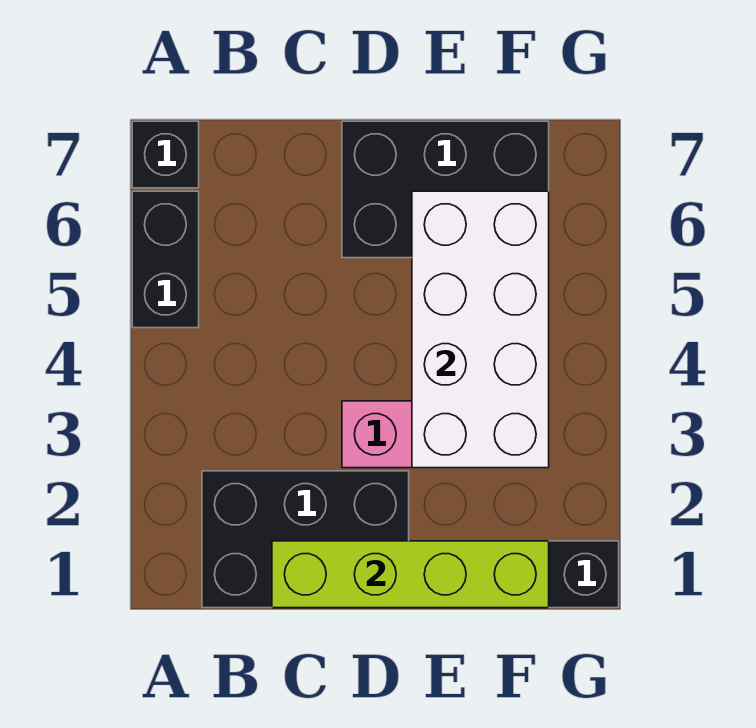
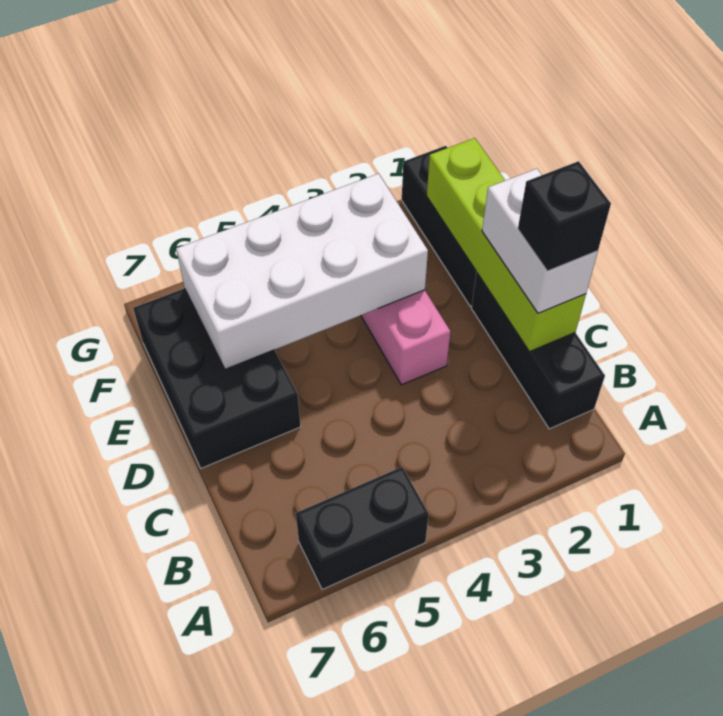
black brick A7 level 1 -> black brick C1 level 4
black brick B1:D2 level 1 -> black brick B1:D1 level 1
none -> white brick C1:D1 level 3

